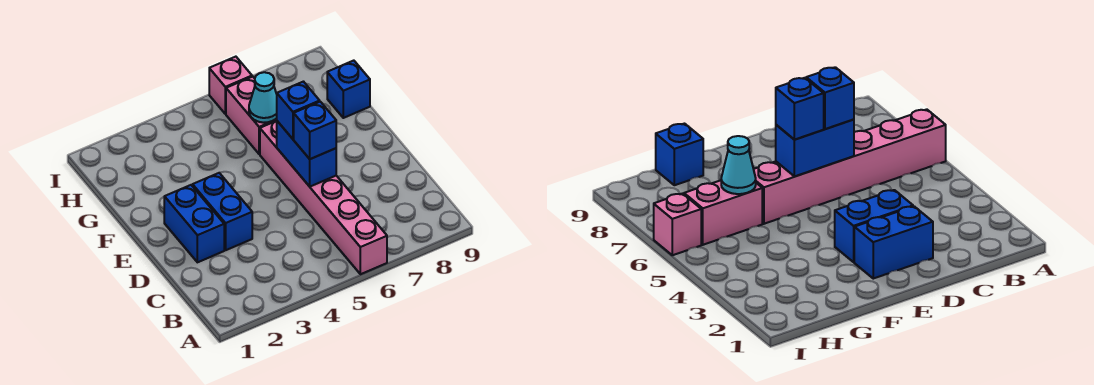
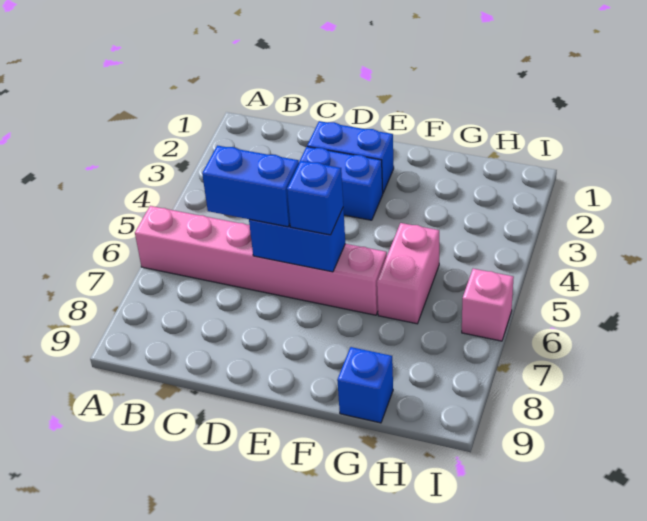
blue brick D6 level 3 -> blue brick C6:D6 level 3
pink brick G6:H6 level 1 -> pink brick G5:G6 level 1
cyan cone G6 level 2 -> none

